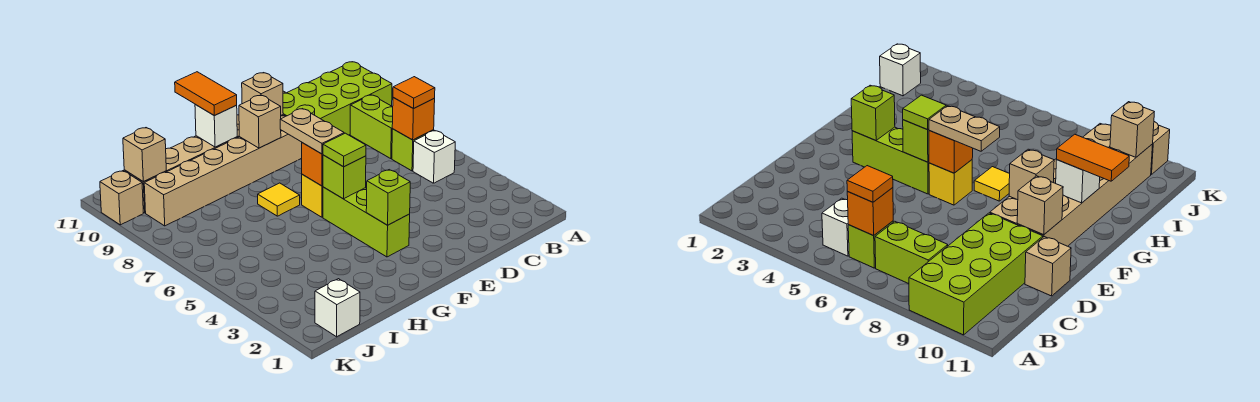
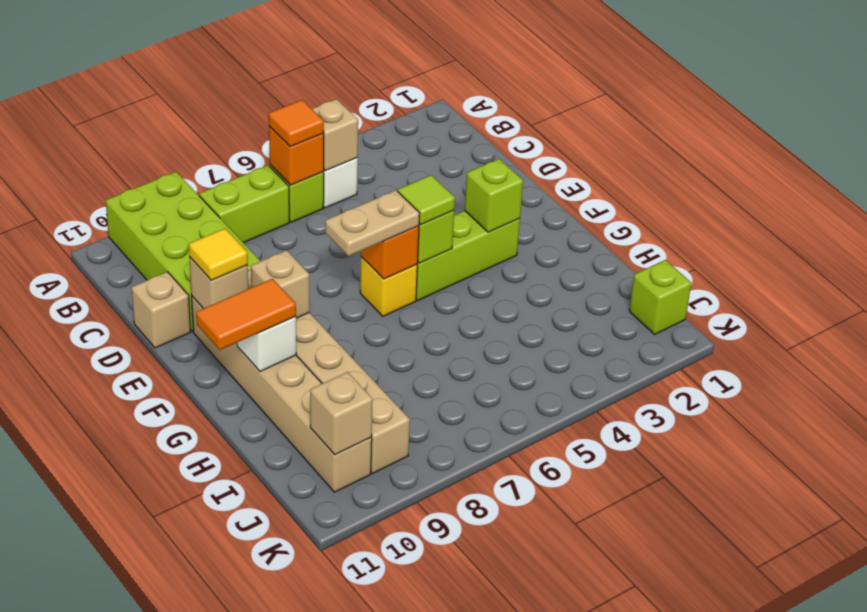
yellow tile G7 level 1 -> yellow tile E10 level 3
white brick J1 level 1 -> lime brick J1 level 1
tan brick K10 level 1 -> tan brick B5 level 2

